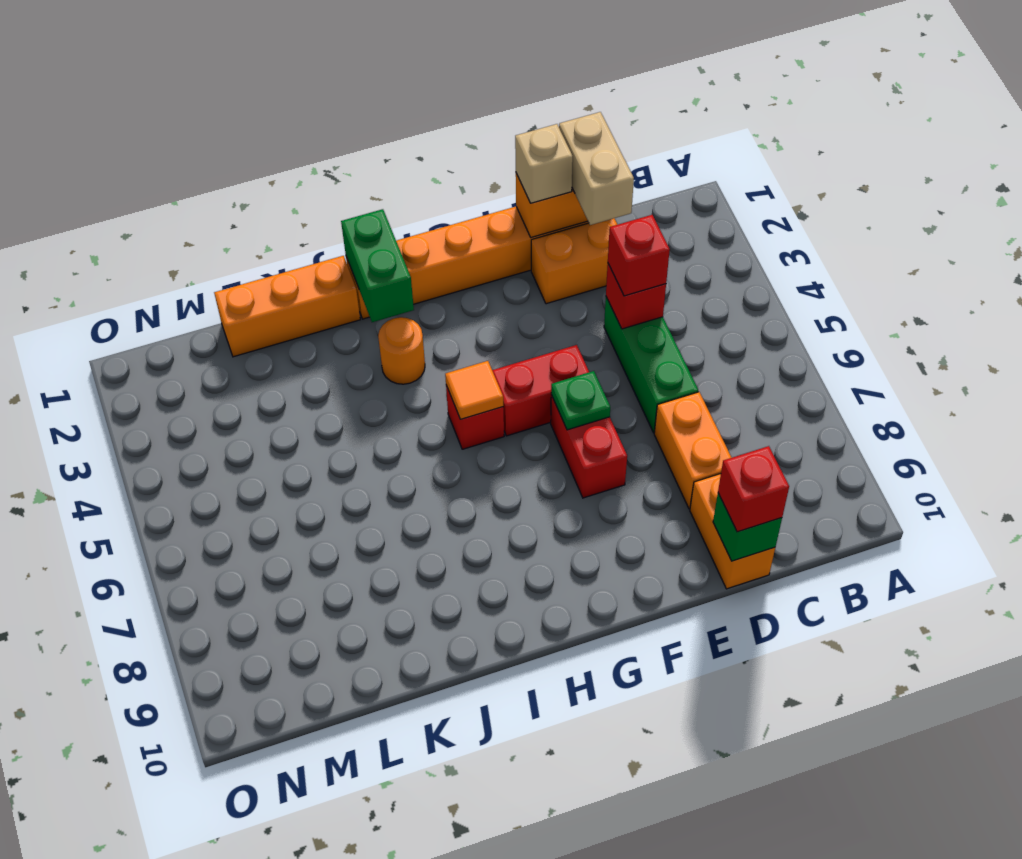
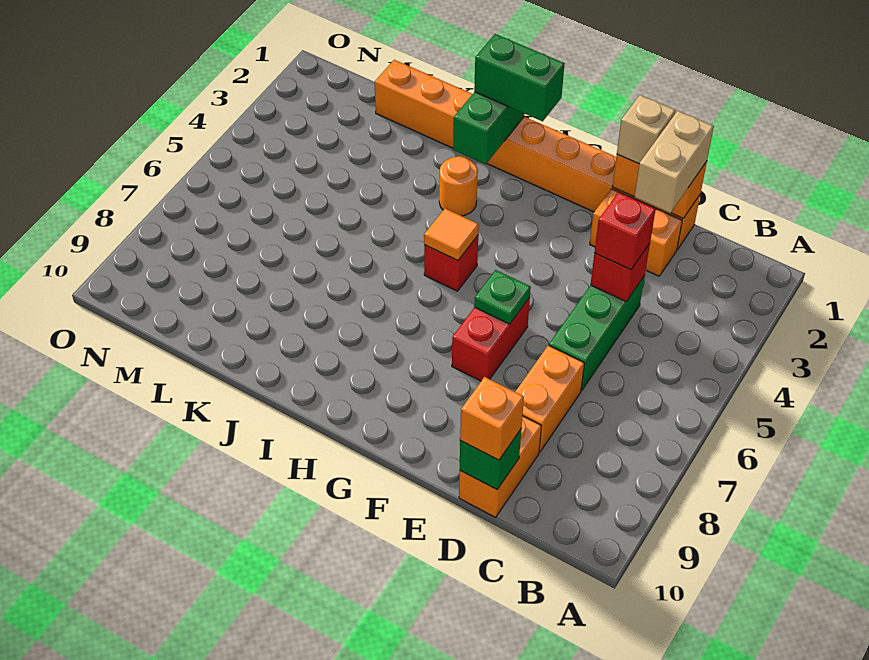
red brick D10 level 3 -> orange brick D10 level 3
red brick F5:G5 level 1 -> none
none -> green brick H1:I1 level 3

